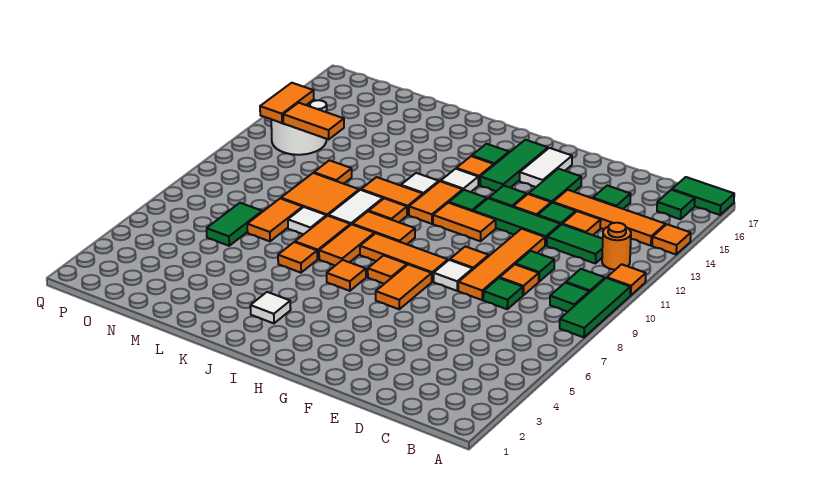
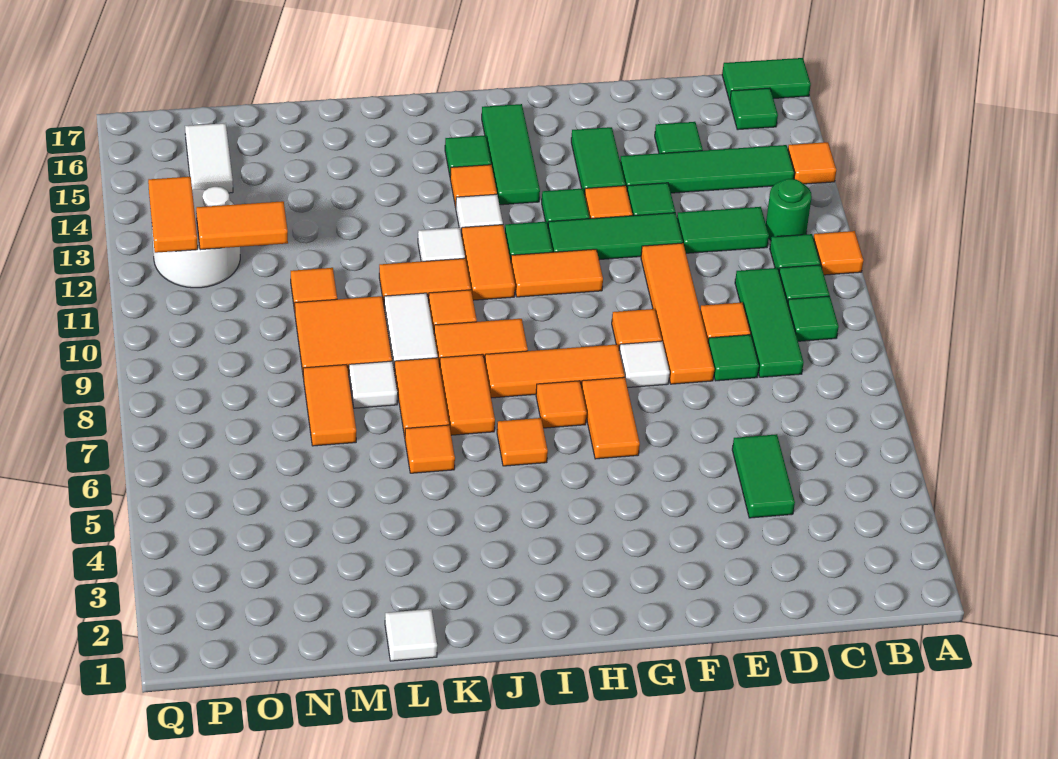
green tile A8:A10 level 1 -> green tile C8:C10 level 1
orange round brick B12 level 1 -> green round brick B12 level 1
orange tile B14:E14 level 1 -> green tile B14:E14 level 1
green tile D10 level 1 -> green tile B11 level 1
orange tile D13 level 1 -> none
white tile G15:G16 level 1 -> white tile O15:O16 level 1
white tile J3 level 1 -> white tile L1 level 1
green tile N6:N7 level 1 -> green tile D4:D5 level 1

